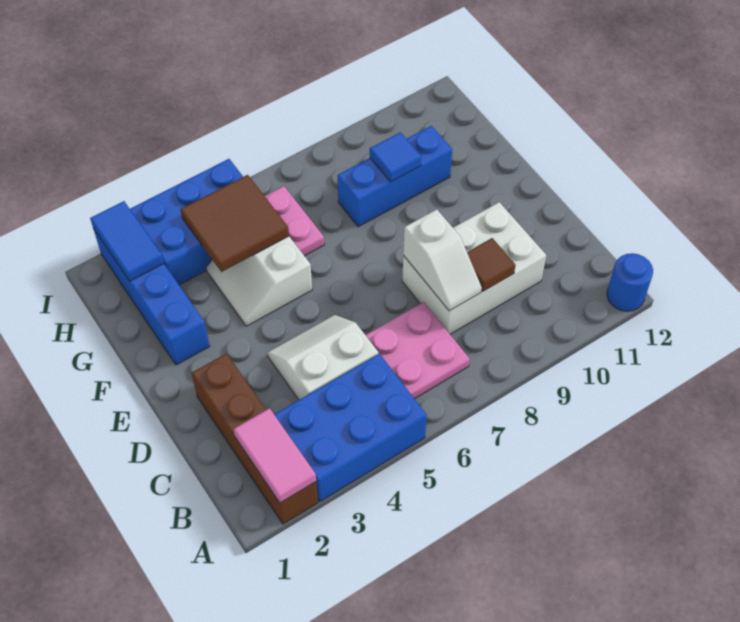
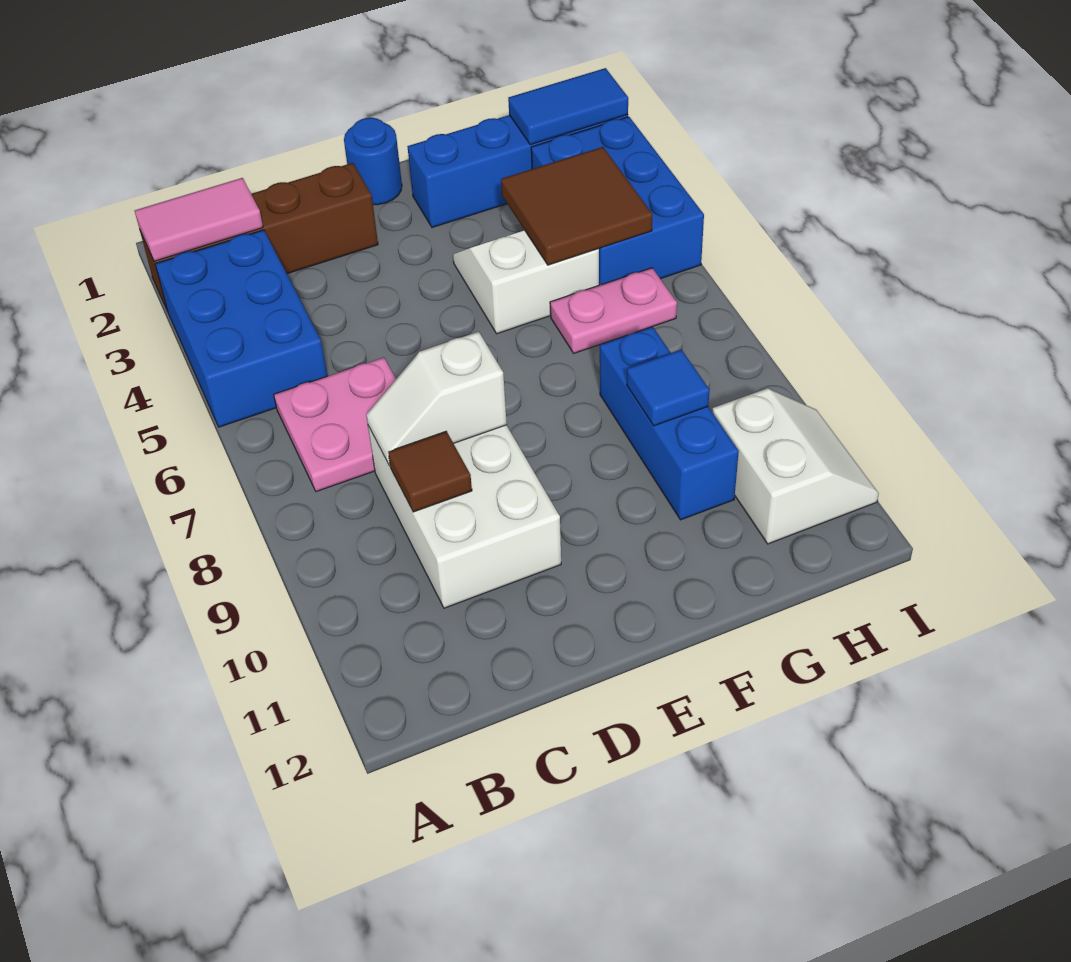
blue round brick A12 level 1 -> blue round brick E1 level 1
white slope C4:D5 level 1 top C -> white slope H10:I11 level 1 top H

